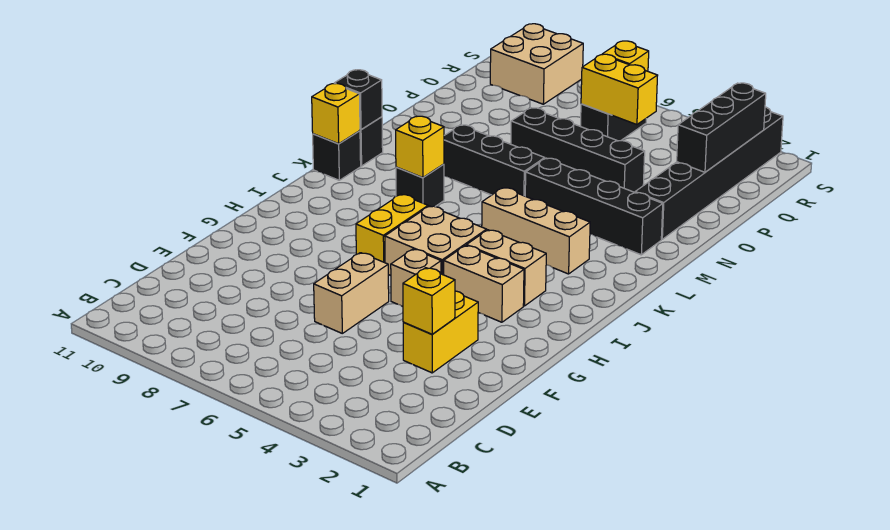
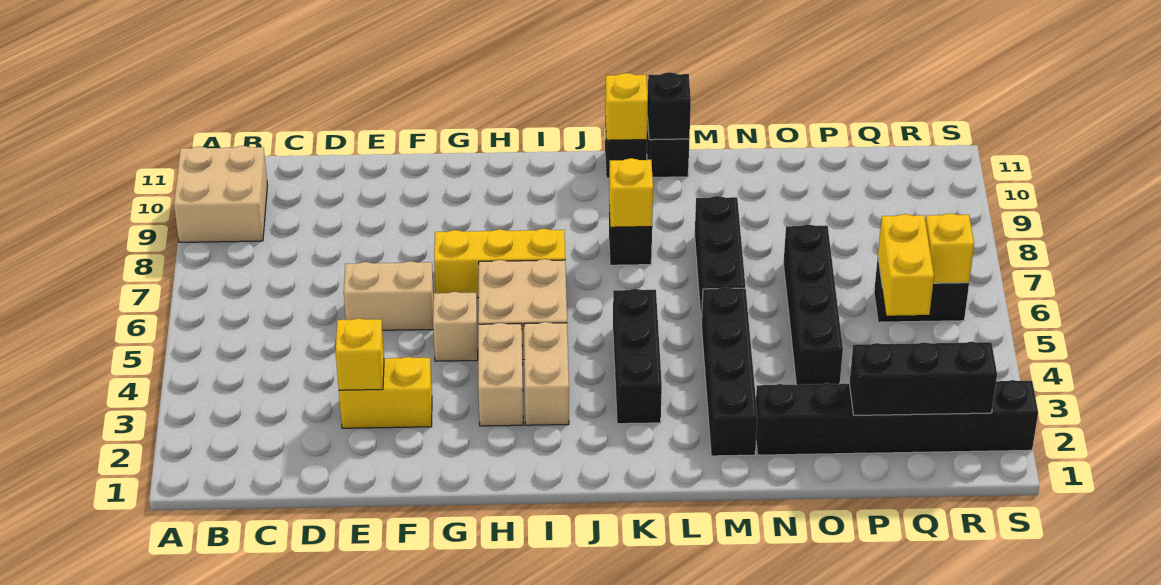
yellow brick H7:I7 level 1 -> yellow brick G7:I7 level 1
tan brick K3:K5 level 1 -> black brick K3:K5 level 1
tan brick R9:S10 level 1 -> tan brick A9:B10 level 1

